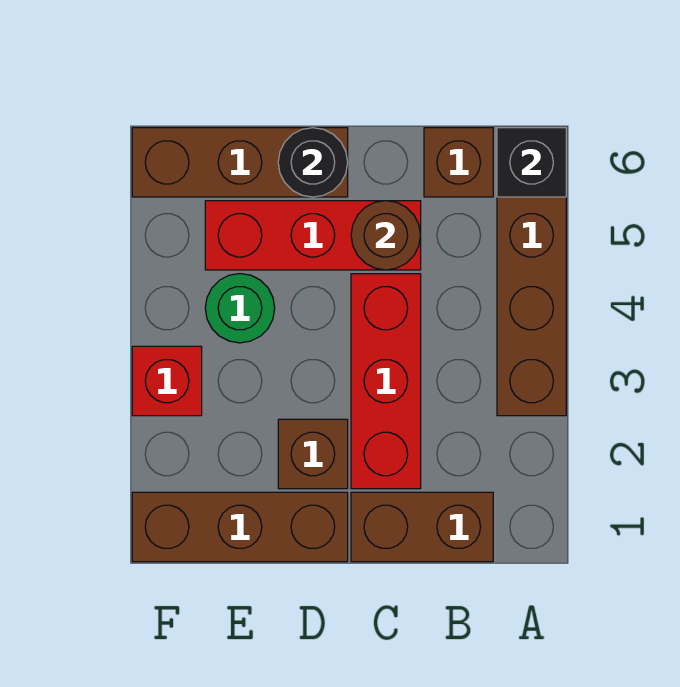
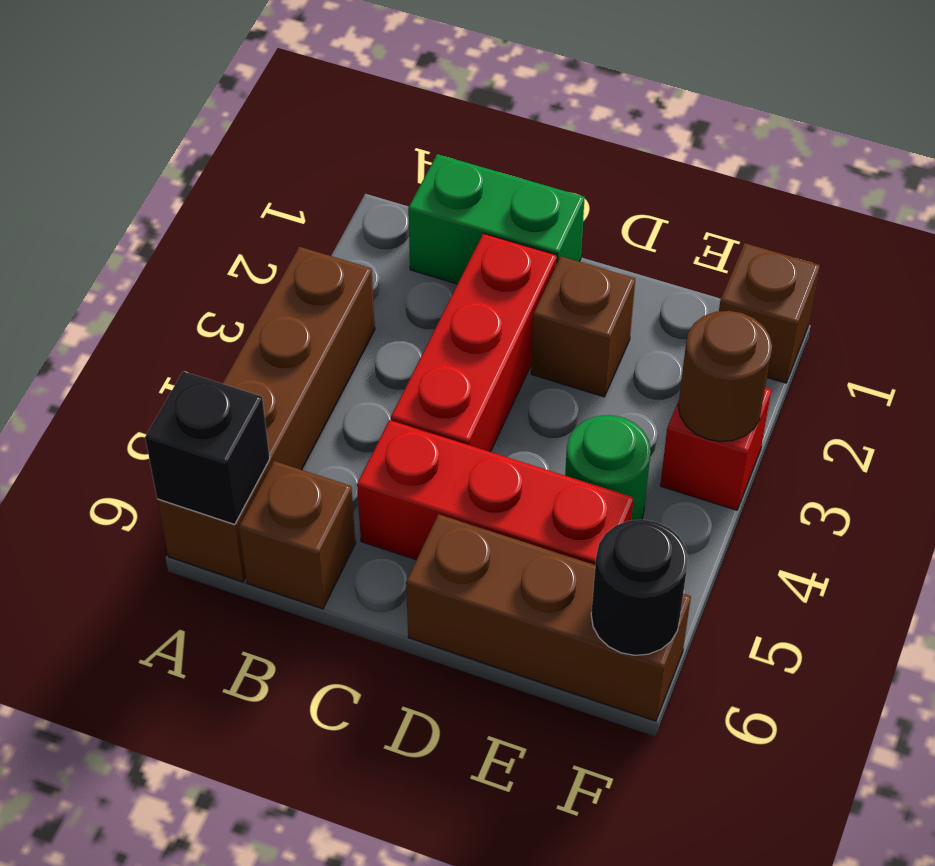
brown brick B1:C1 level 1 -> green brick B1:C1 level 1
brown round brick C5 level 2 -> brown round brick F3 level 2
brown brick D1:F1 level 1 -> brown brick F1 level 1
black round brick D6 level 2 -> black round brick F6 level 2

